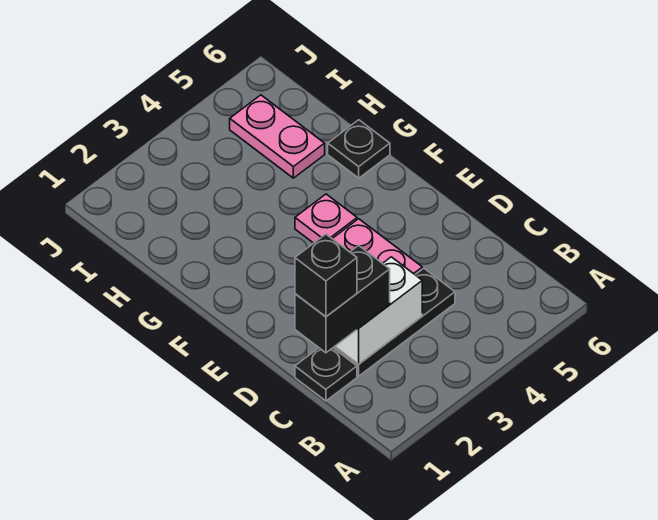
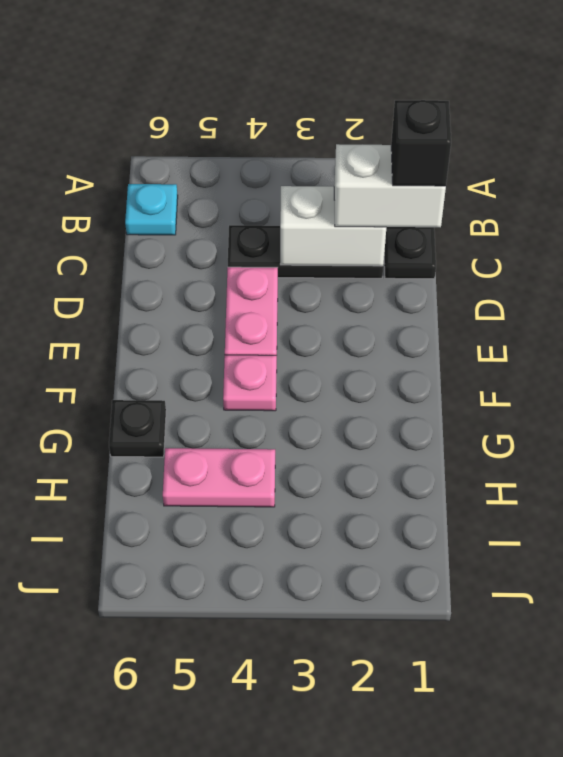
none -> cyan plate B6 level 1
black brick C1:C2 level 3 -> white brick C1:C2 level 3
pink plate H5:I5 level 1 -> pink plate H4:H5 level 1

